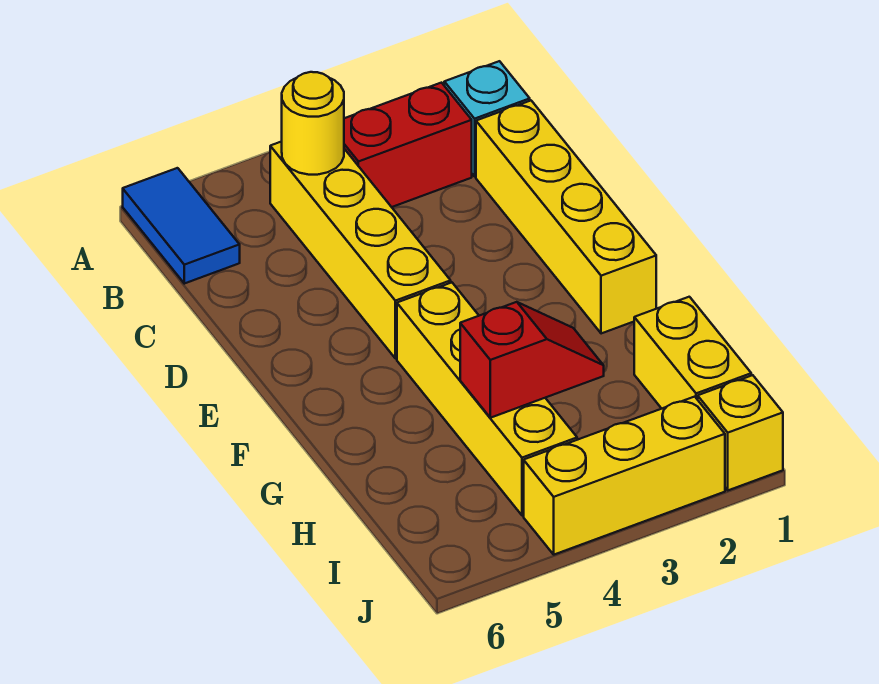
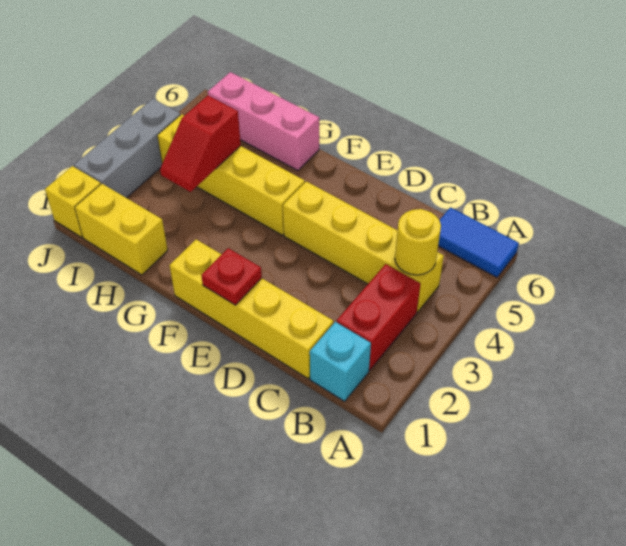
none -> red plate E1 level 2
none -> pink brick G6:I6 level 1
yellow brick J2:J4 level 1 -> grey brick J2:J4 level 1

